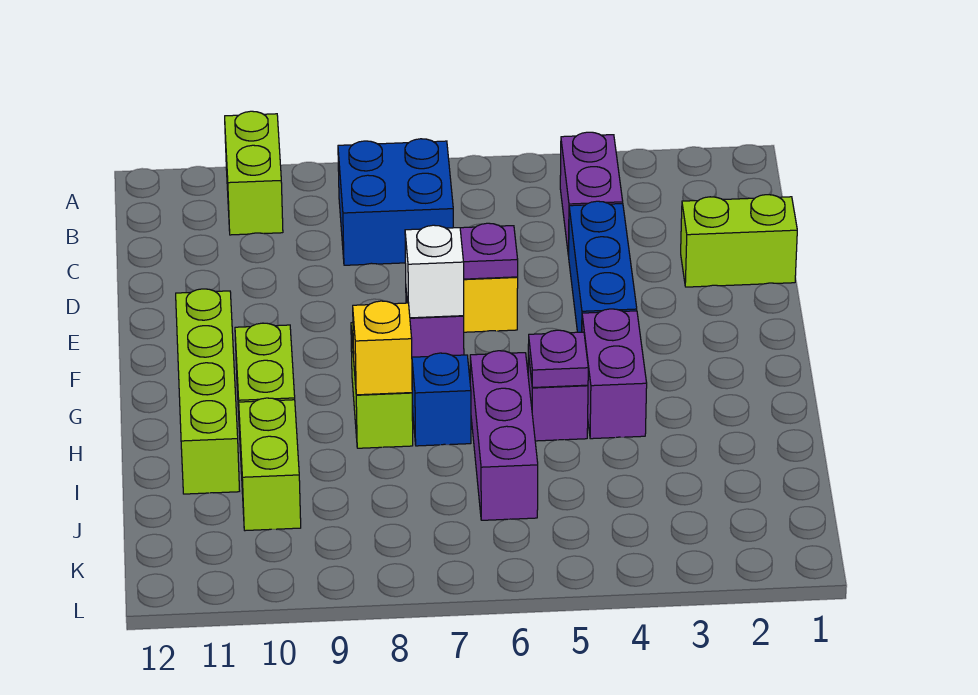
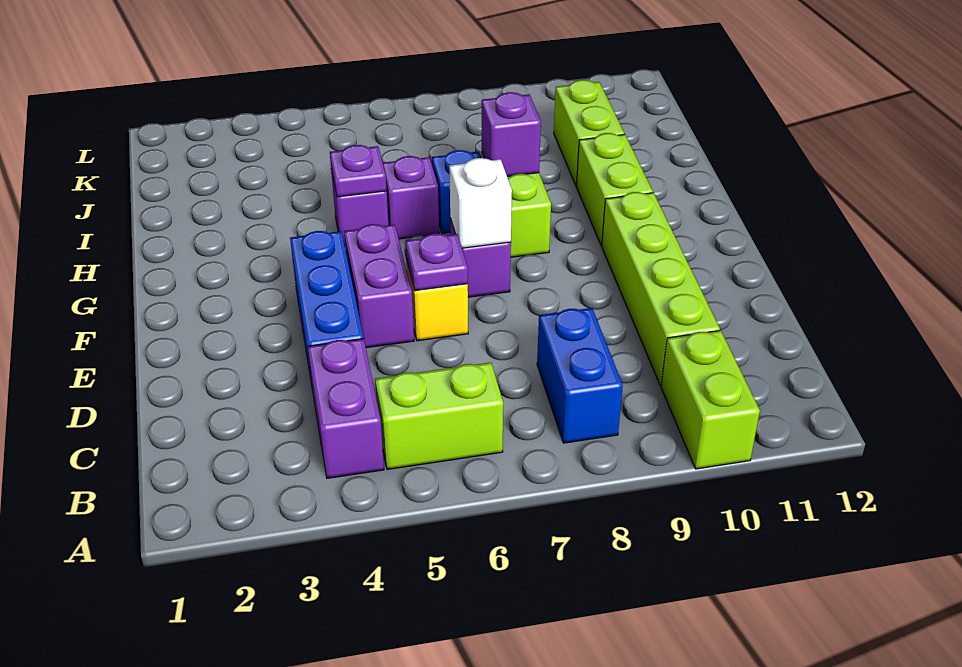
blue brick B7:C8 level 1 -> blue brick B8:C8 level 1
lime brick D1:D2 level 1 -> lime brick B5:B6 level 1
lime brick F11:I11 level 1 -> lime brick C10:F10 level 1
purple brick G4:H4 level 1 -> purple brick E5:F5 level 1
purple brick H6:J6 level 1 -> purple brick H6 level 1
yellow brick H8 level 2 -> purple brick H8 level 2

